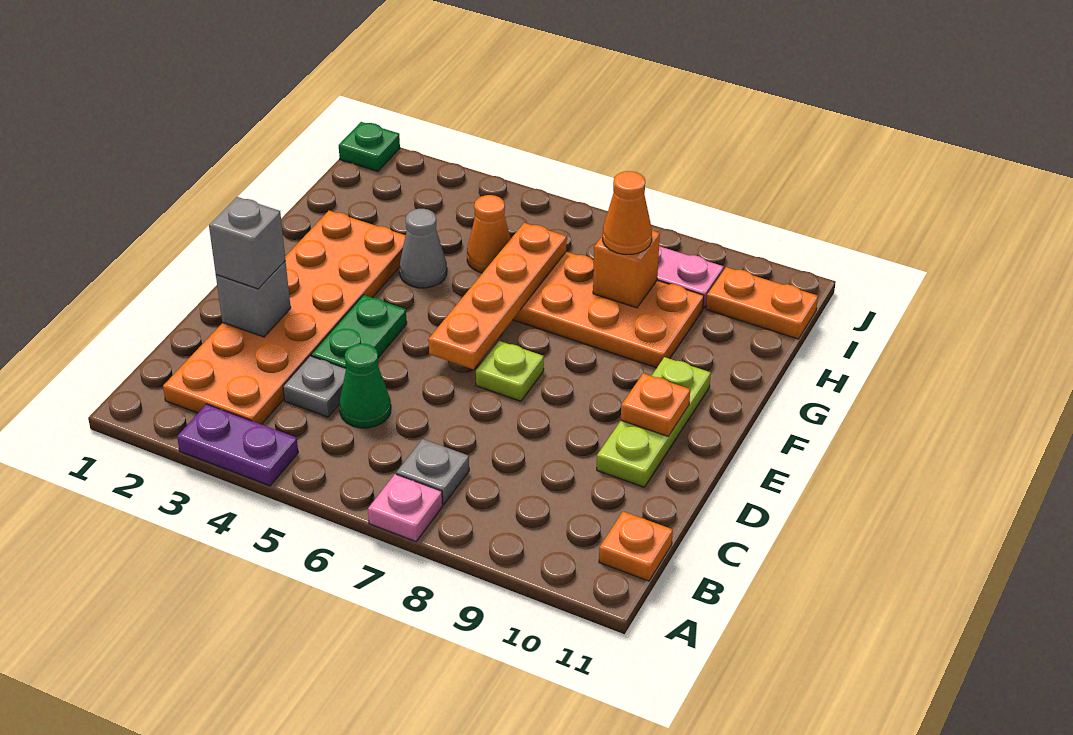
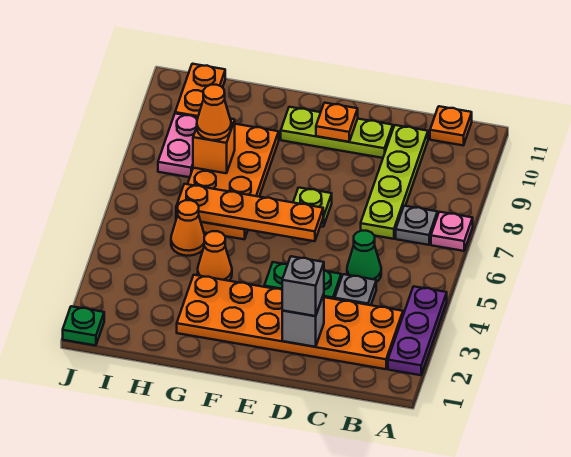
purple plate A3:A4 level 1 -> purple plate A2:A4 level 1
none -> lime plate C7:C10 level 1
grey cone G4 level 1 -> orange cone G4 level 1

